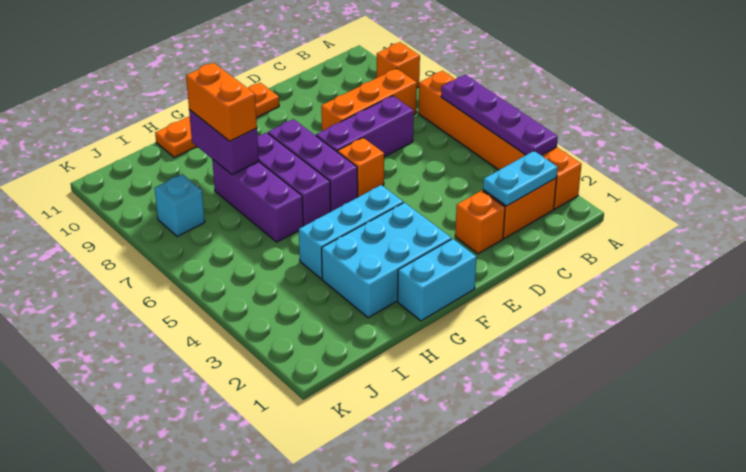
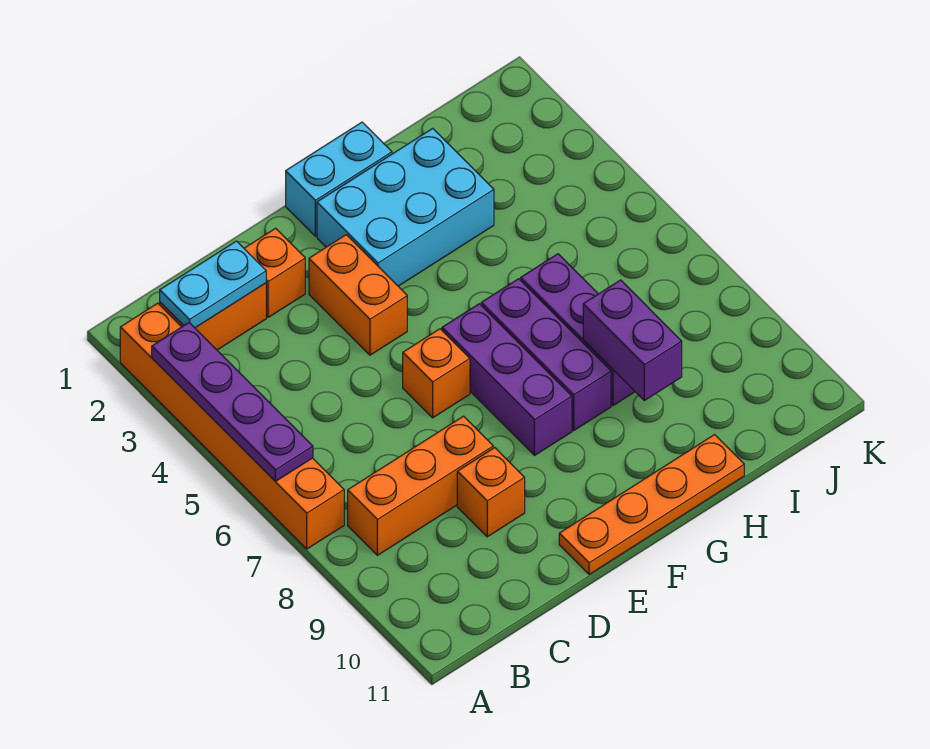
orange brick A9 level 1 -> orange brick D9 level 1
purple brick C7:E7 level 1 -> none
cyan brick F4:H4 level 1 -> none
orange brick H8:H9 level 3 -> orange brick E3:E4 level 1
cyan brick J8 level 1 -> none

